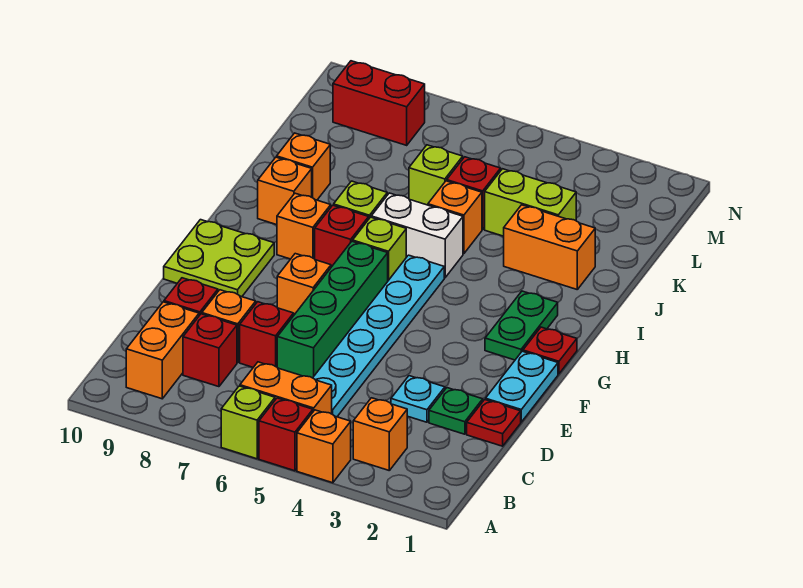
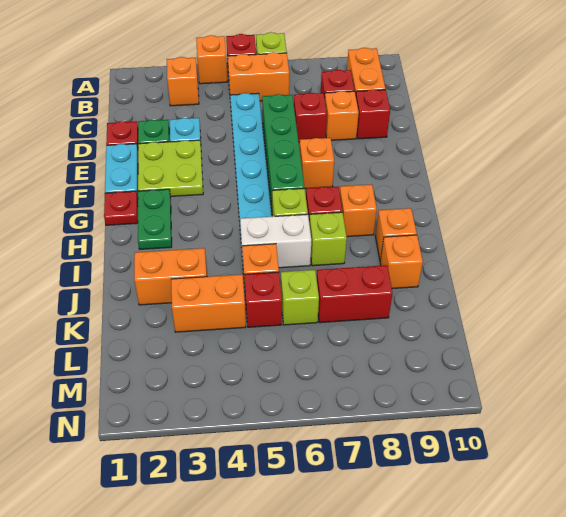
lime plate F9:G10 level 1 -> lime plate E2:F3 level 1
lime brick K3:K4 level 1 -> orange brick K3:K4 level 1
red brick M8:M9 level 1 -> red brick K7:K8 level 1

